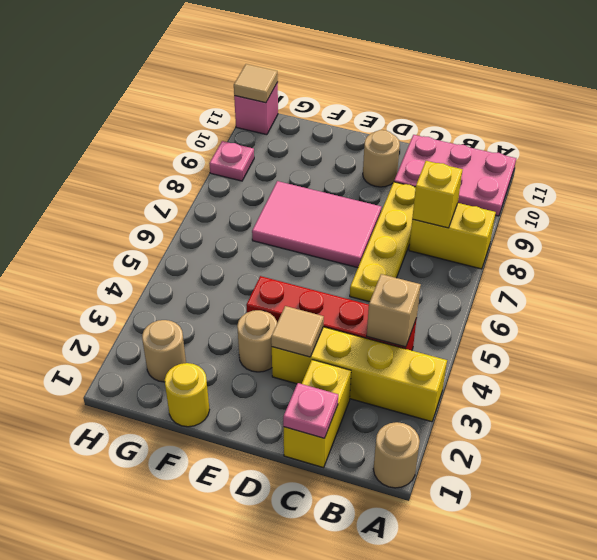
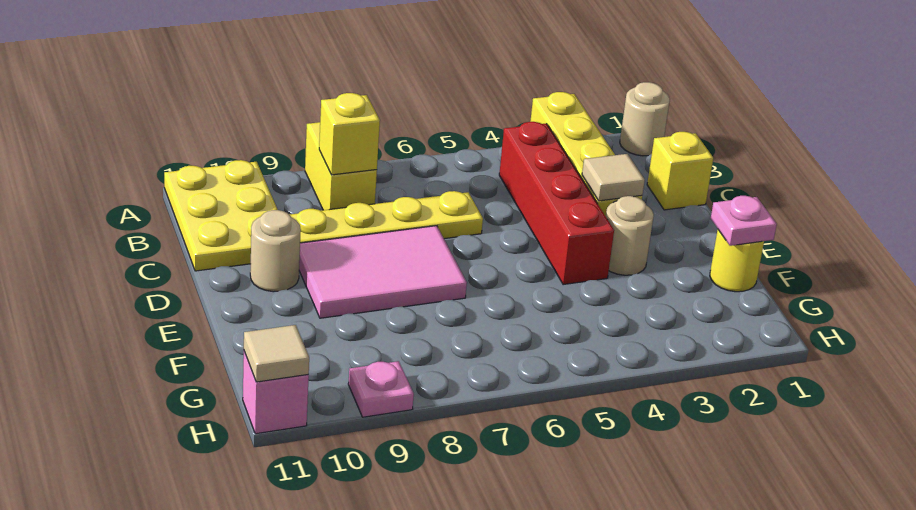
pink plate A10:C11 level 1 -> yellow plate A10:C11 level 1
tan brick B4 level 2 -> none
yellow brick C1:C2 level 1 -> yellow brick C1 level 1
pink plate C1 level 2 -> pink plate F1 level 2
pink tile D7:F8 level 1 -> pink tile D7:E9 level 1
tan round brick G2 level 1 -> none

